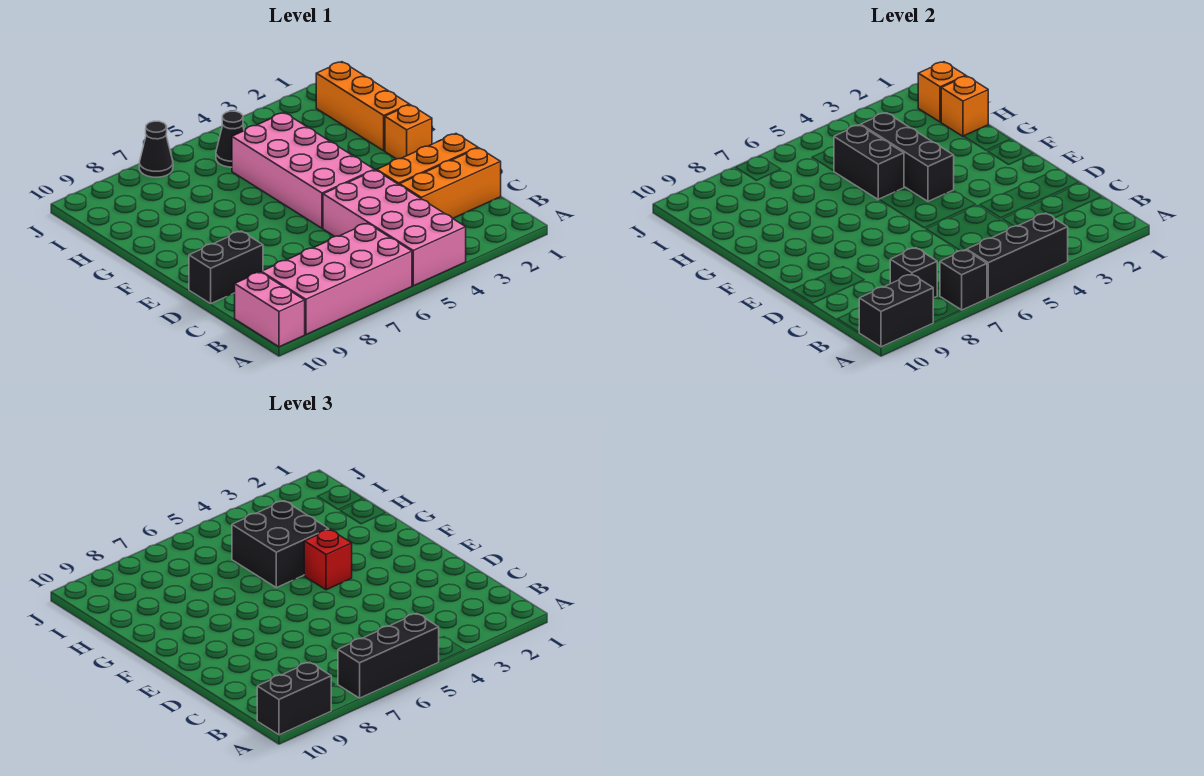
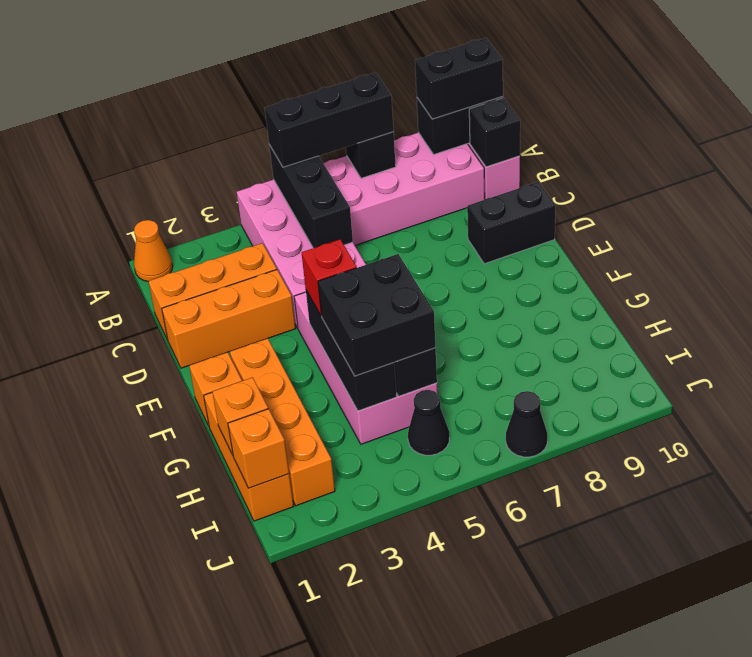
none -> orange cone A1 level 1
black brick A4:A6 level 2 -> black brick A5:C5 level 2
black brick B8 level 2 -> black brick B10 level 2
none -> orange brick F2:I2 level 1

